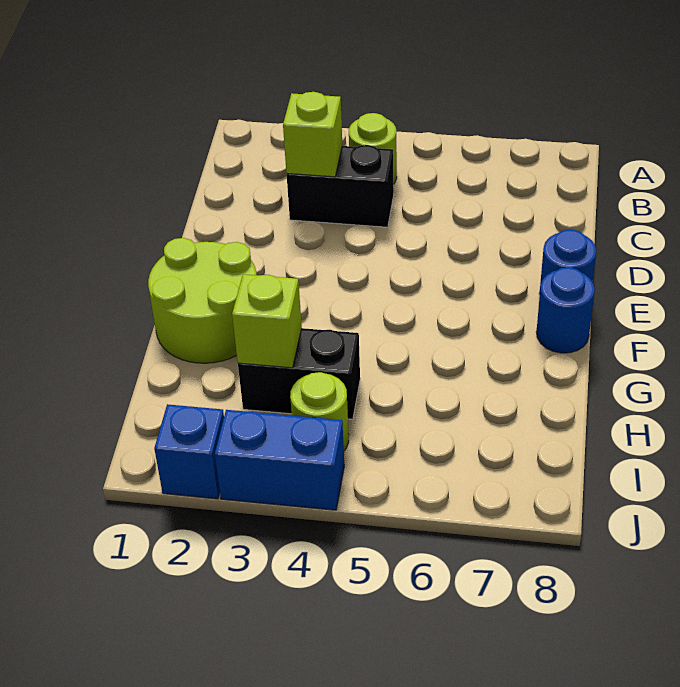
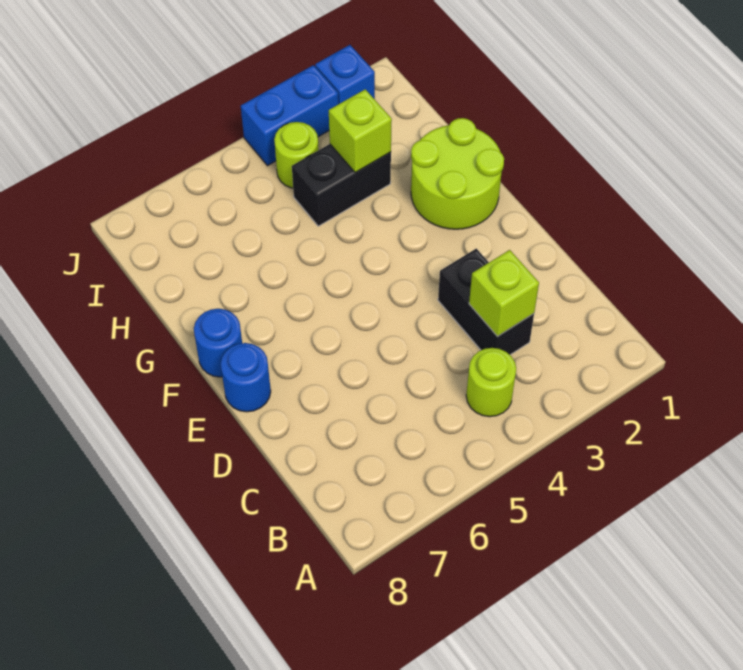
black brick C3:C4 level 1 -> black brick C3:D3 level 1

